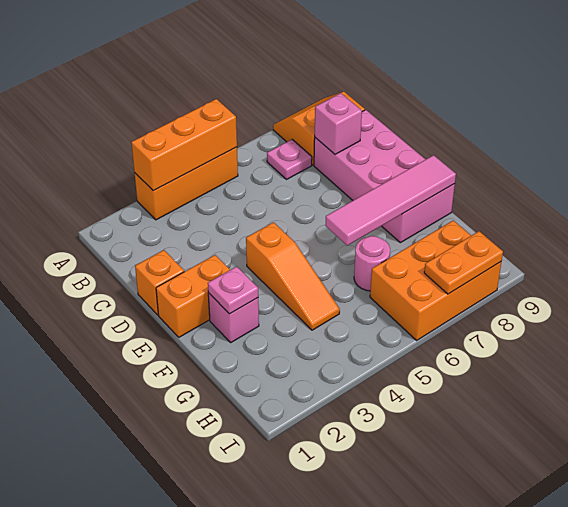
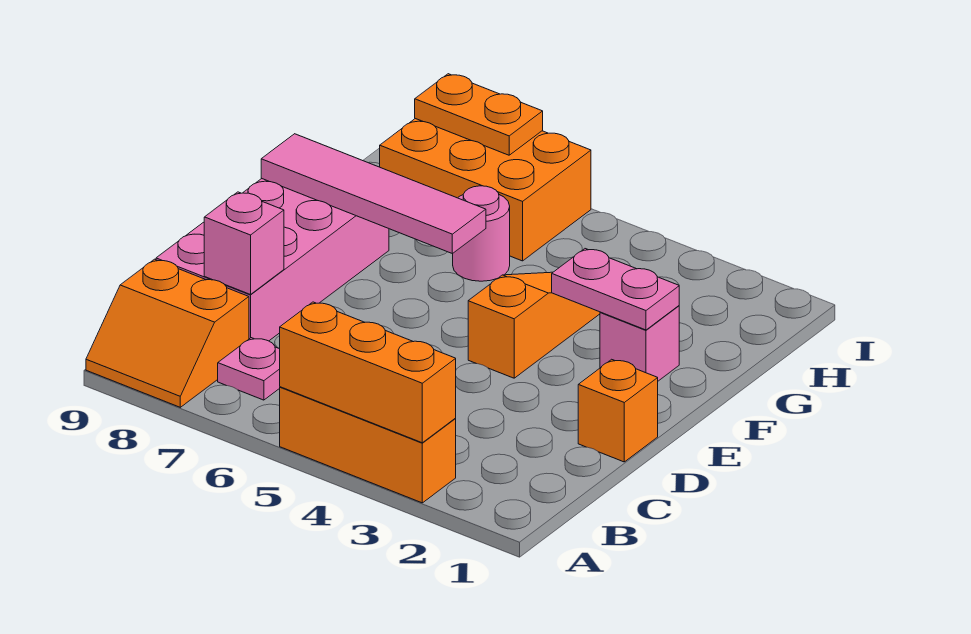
orange brick E1:E2 level 1 -> none
pink plate F2 level 2 -> pink plate F2:F3 level 2

